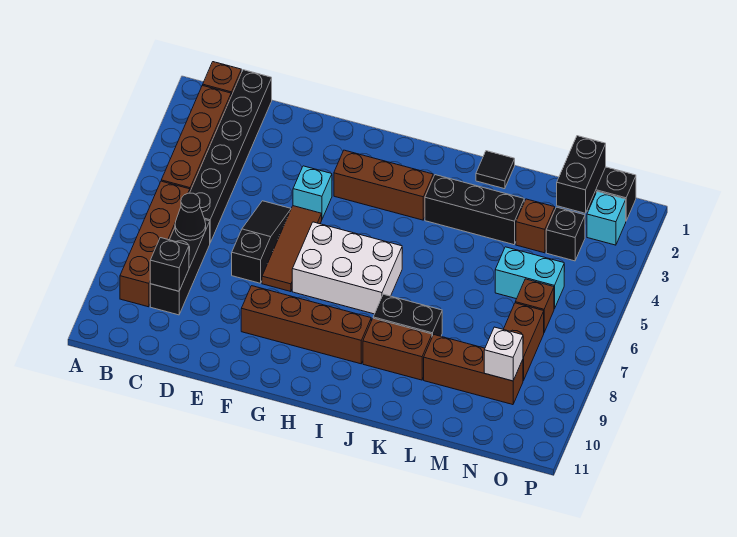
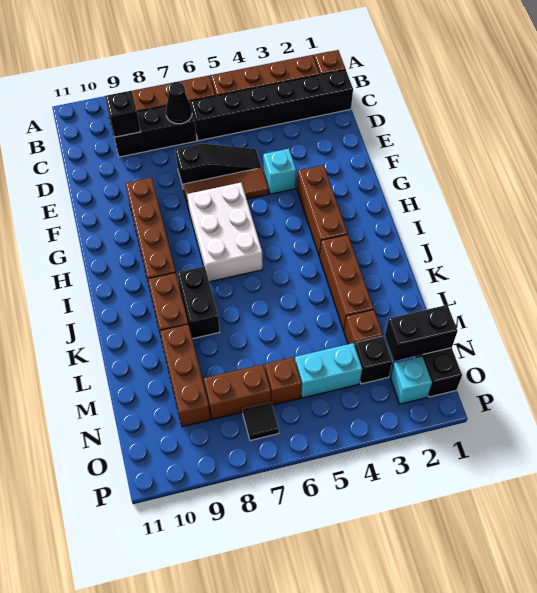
black brick J3:L3 level 1 -> brown brick J3:L3 level 1
black tile K1 level 1 -> black tile O7 level 1
cyan brick M5:N5 level 1 -> cyan brick N4:N5 level 1
white brick N9 level 2 -> none

